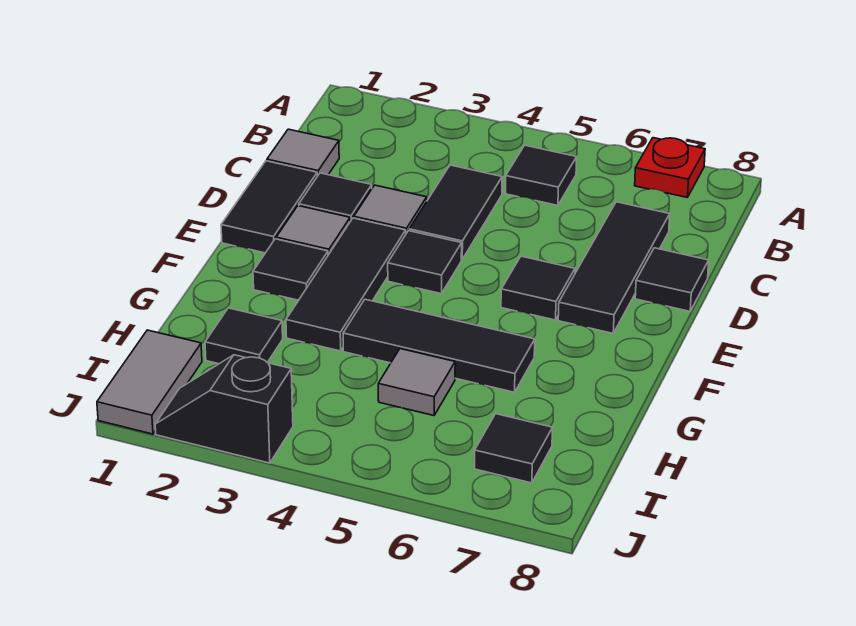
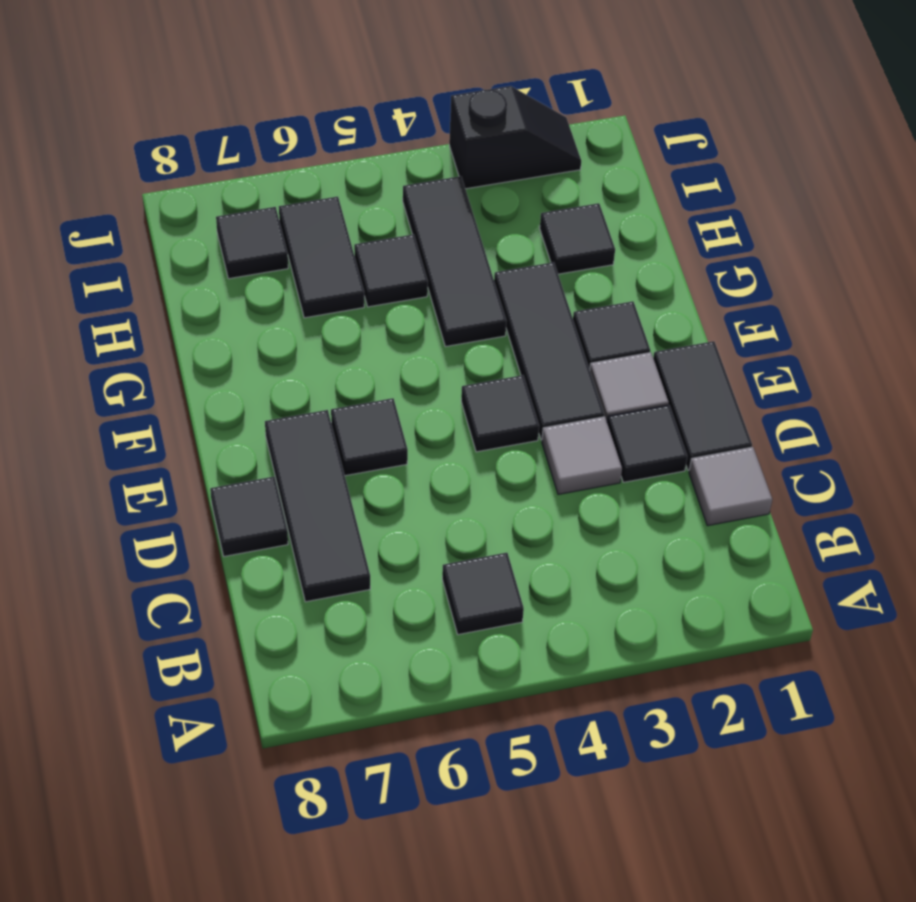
red plate A7 level 1 -> none
black tile C4:D4 level 1 -> black tile H6:I6 level 1
black tile G4:G6 level 1 -> black tile G4:I4 level 1
grey tile H5 level 1 -> black tile H5 level 1
grey tile I1:J1 level 1 -> none

